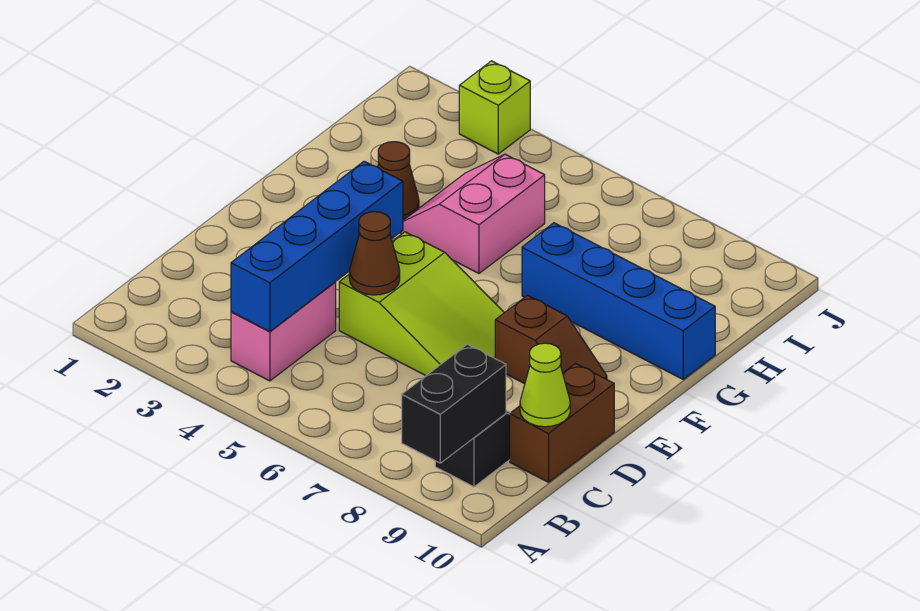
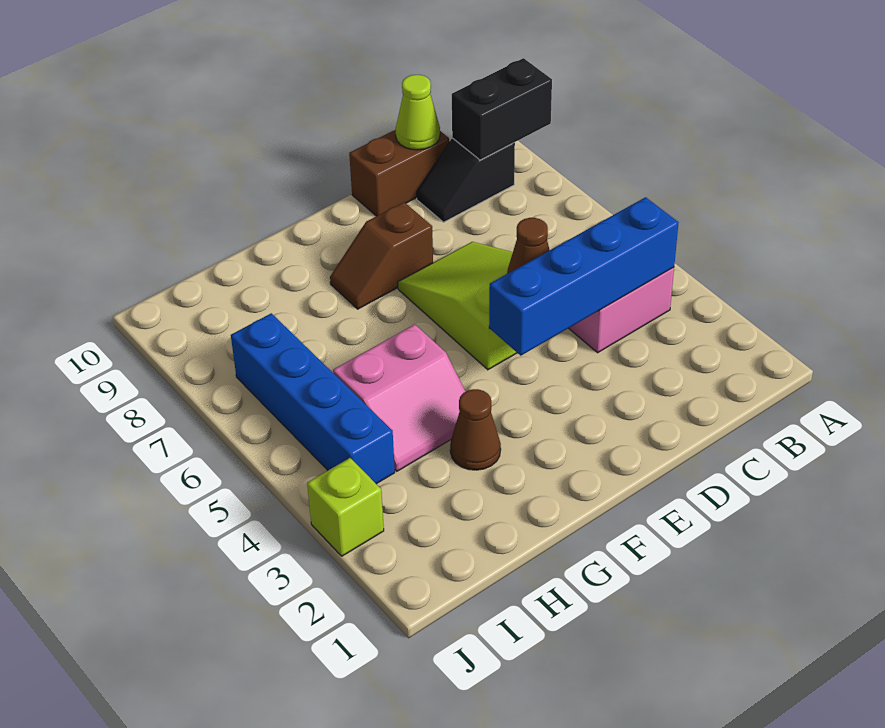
brown slope E8:E9 level 1 top 8 -> brown slope E8:F8 level 1 top E
blue brick G7:G10 level 1 -> blue brick I4:I7 level 1

